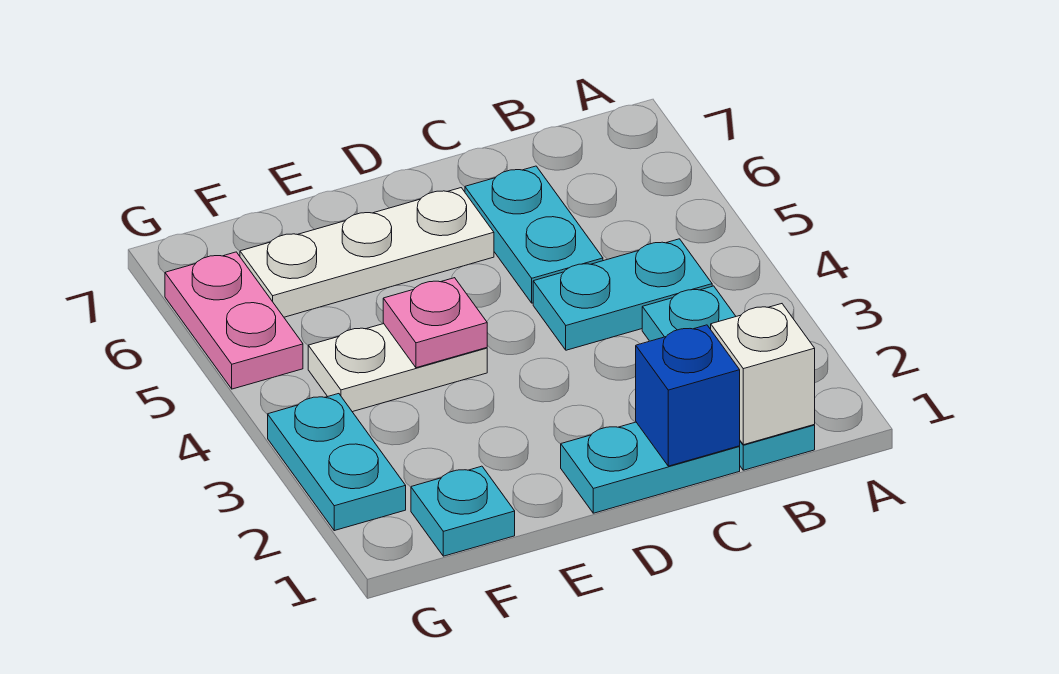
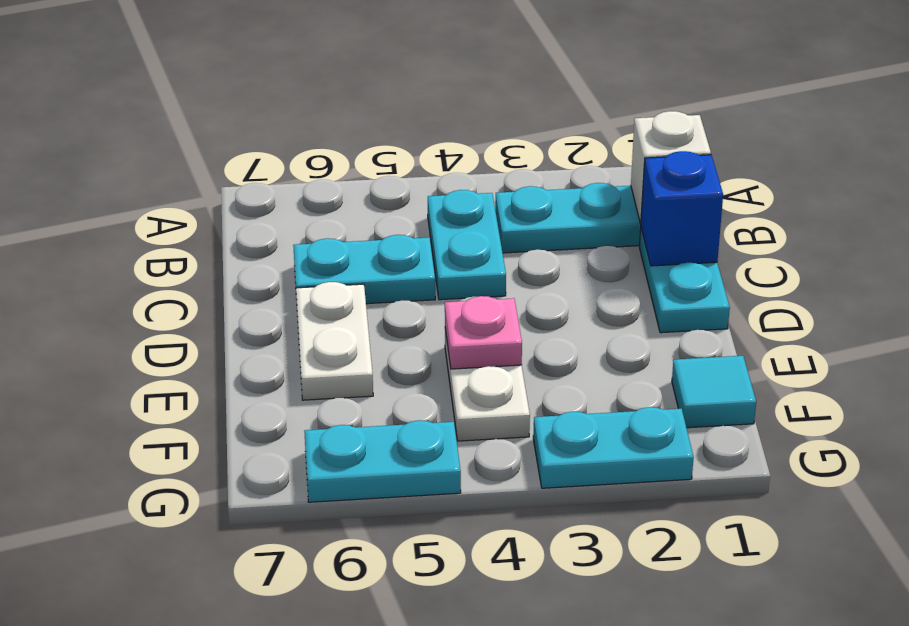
white plate D6:F6 level 1 -> white plate D6:E6 level 1
cyan plate F1 level 1 -> cyan tile F1 level 1
pink plate G5:G6 level 1 -> cyan plate G5:G6 level 1

